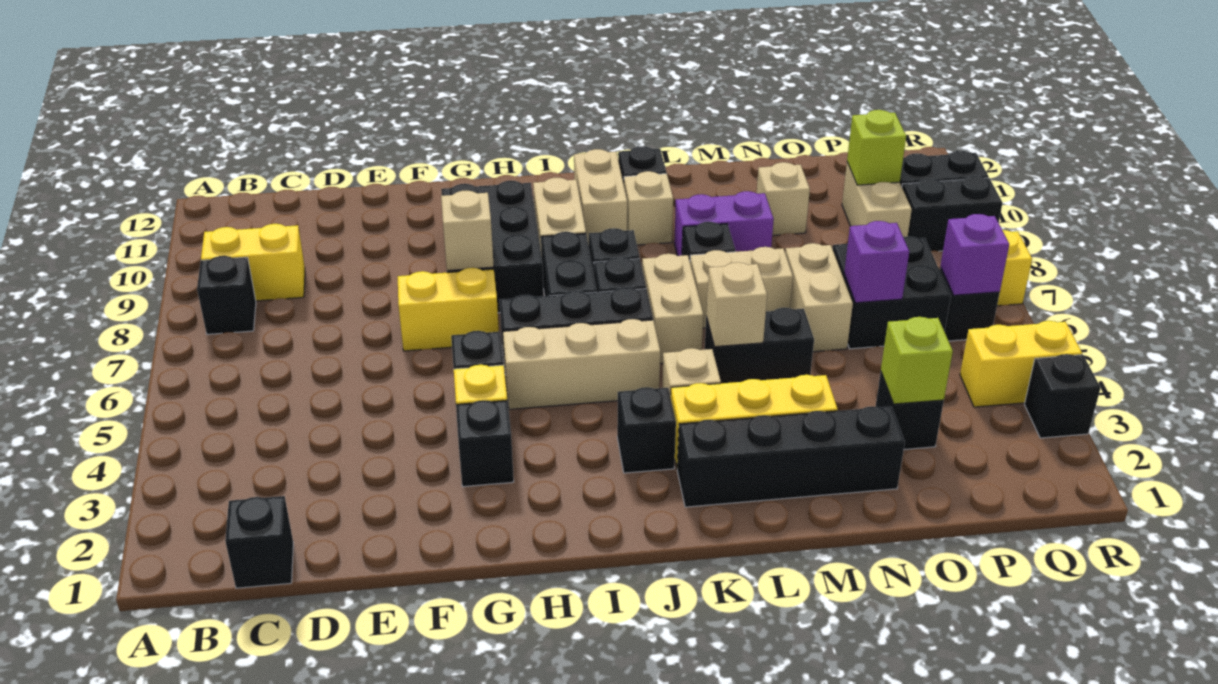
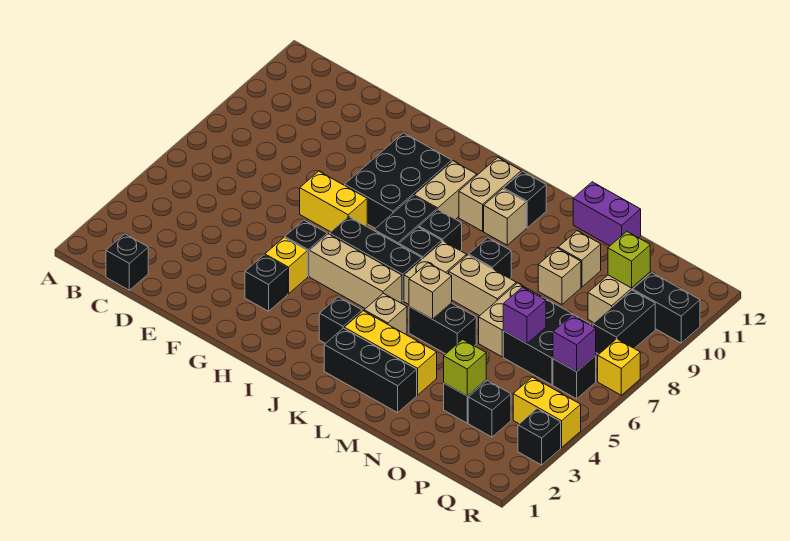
black brick B8 level 1 -> black brick P3 level 1
yellow brick B9:C9 level 1 -> none
tan brick G8 level 2 -> tan brick N9 level 1
black brick K2:N2 level 1 -> black brick K2:M2 level 1
purple brick L9:M9 level 1 -> purple brick M12:N12 level 1
black brick Q9:R9 level 1 -> black brick Q8:Q9 level 1

